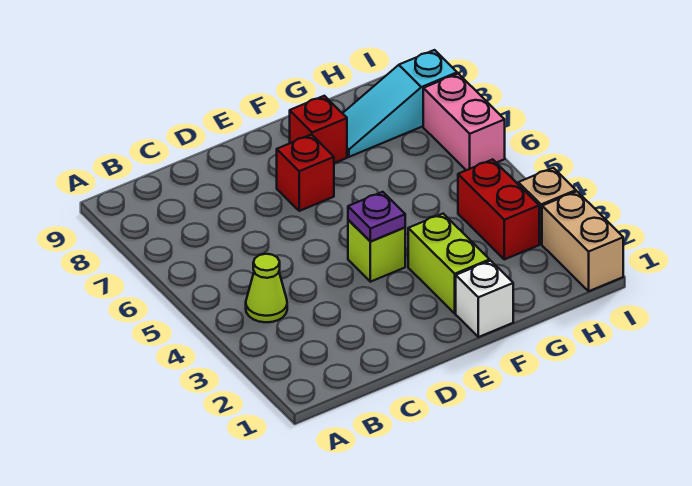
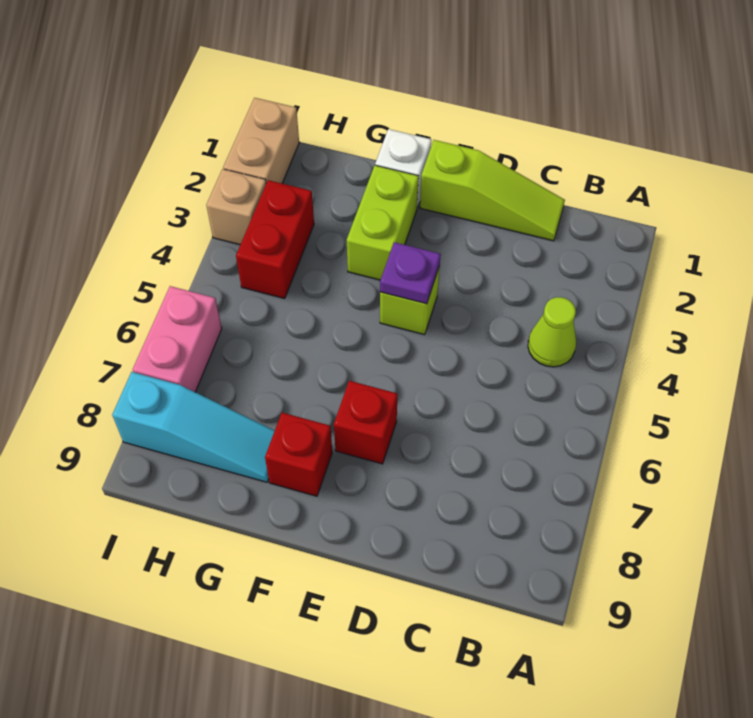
none -> lime slope C1:E1 level 1 top E

